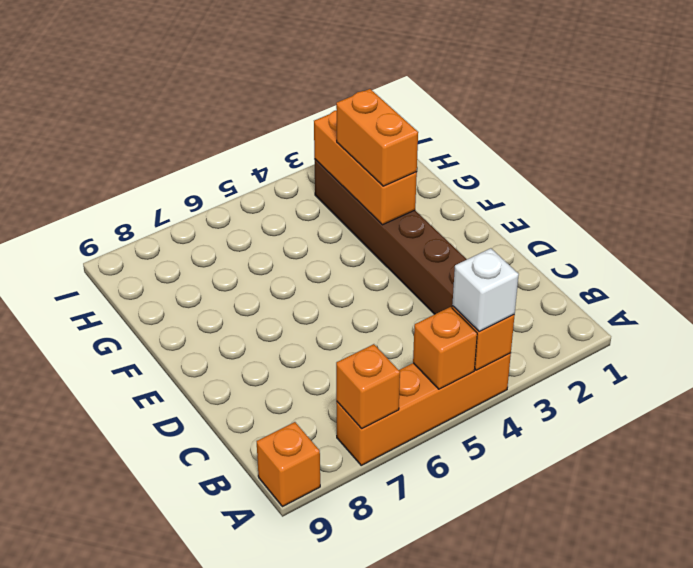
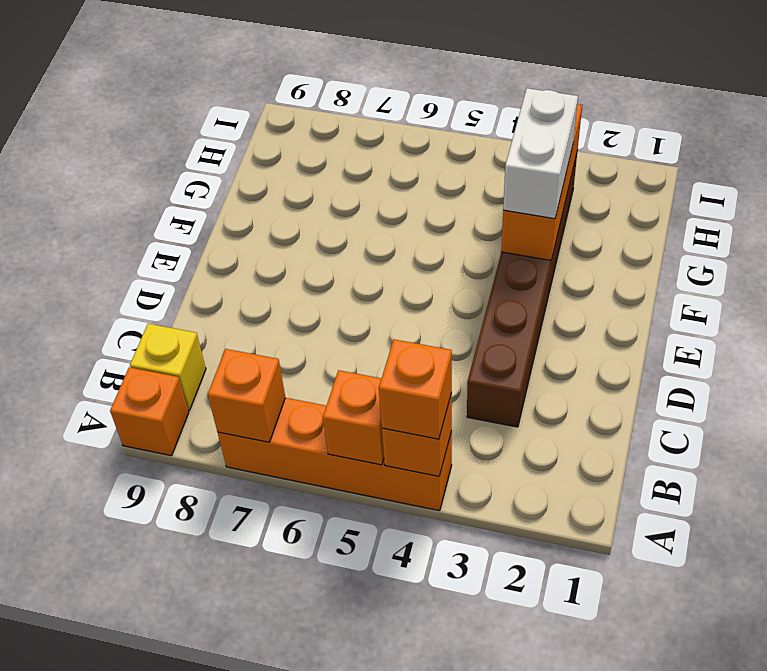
white brick A4 level 3 -> orange brick A4 level 3
none -> yellow brick B9 level 1
orange brick F3:G3 level 3 -> white brick F3:G3 level 3

